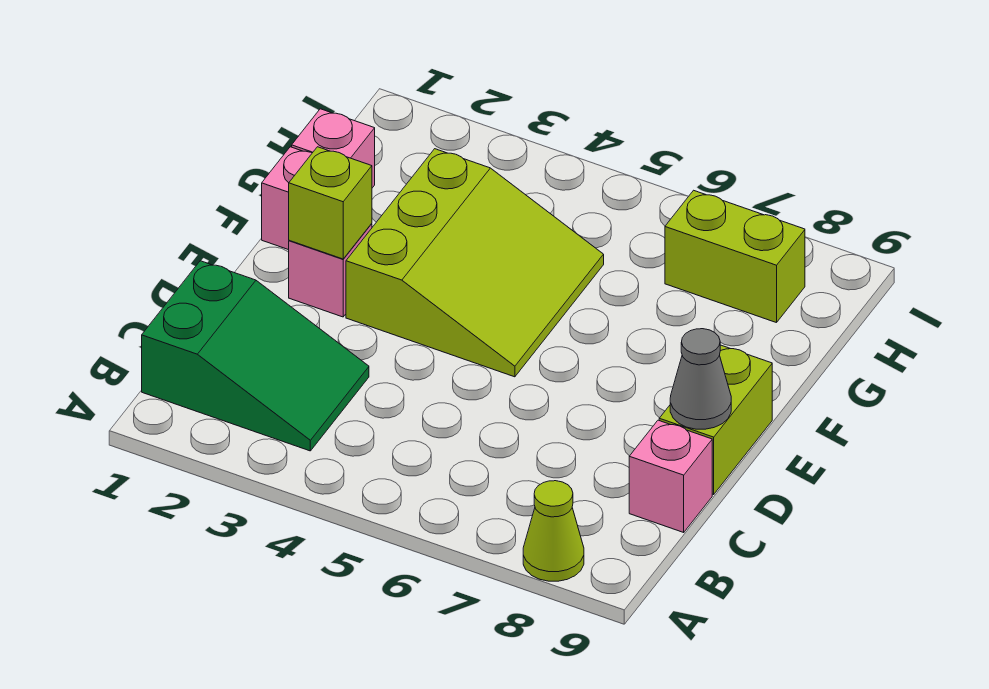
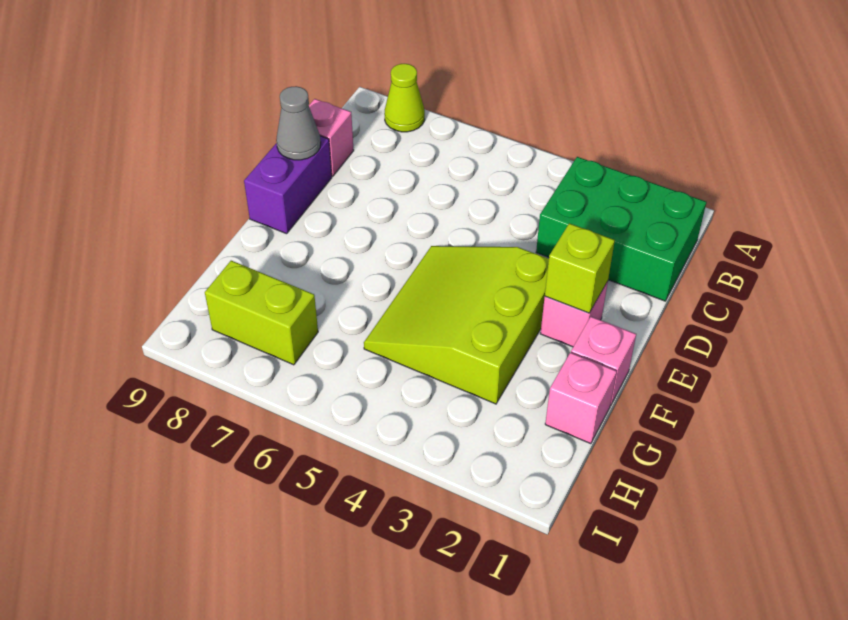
green slope B1:C3 level 1 top 1 -> green brick B1:C3 level 1
lime brick D9:E9 level 1 -> purple brick D9:E9 level 1

